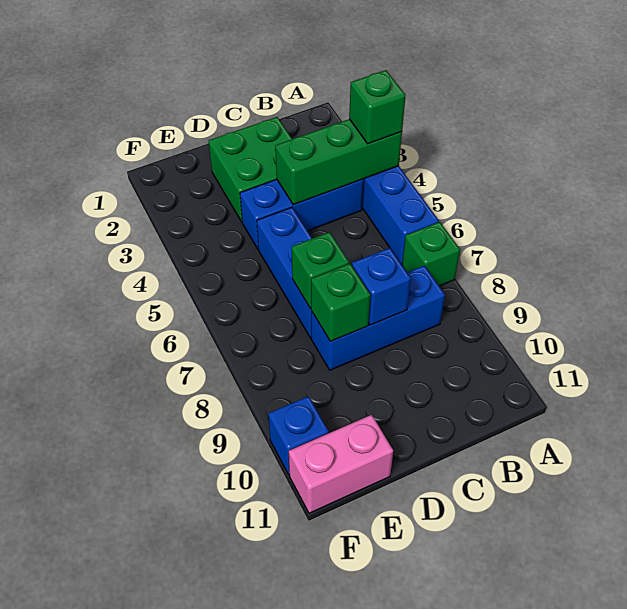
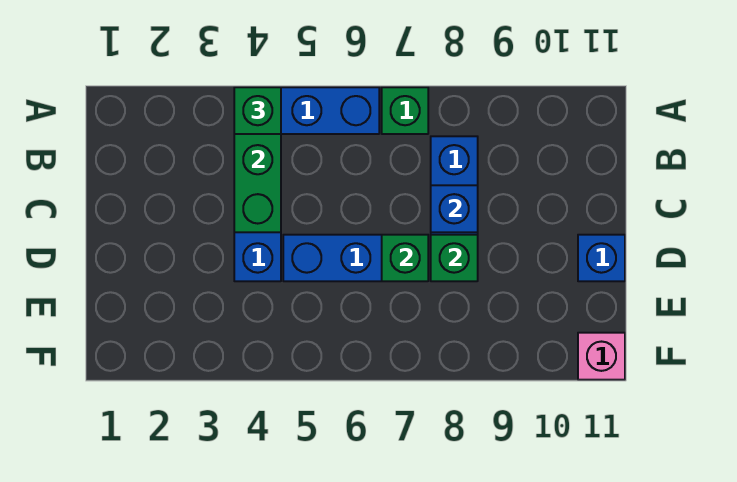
green brick C2:D3 level 1 -> none
pink brick E11:F11 level 1 -> pink brick F11 level 1
blue brick F10 level 1 -> blue brick D11 level 1

